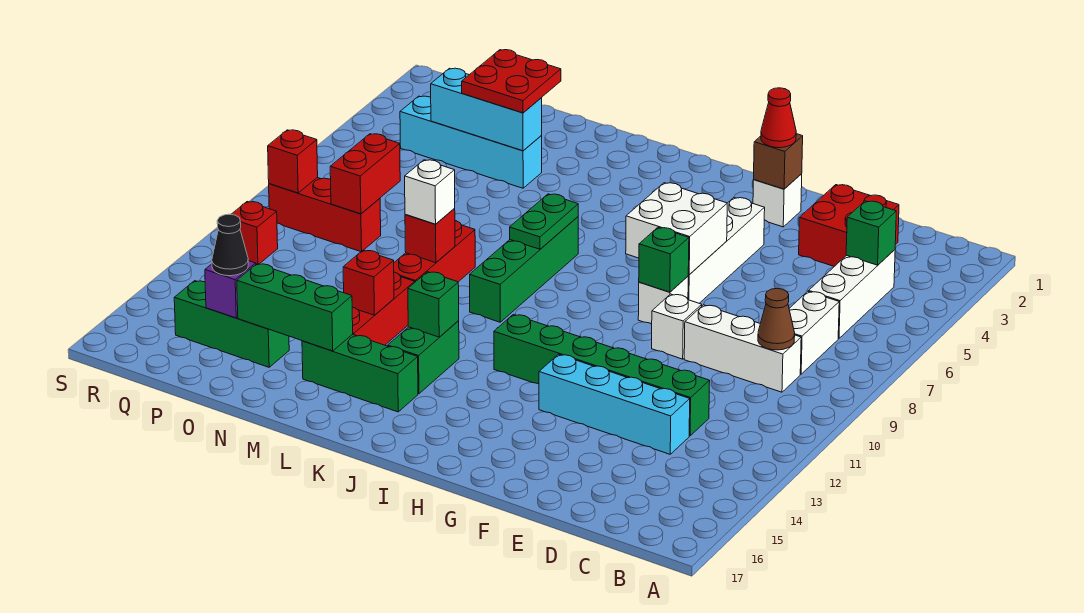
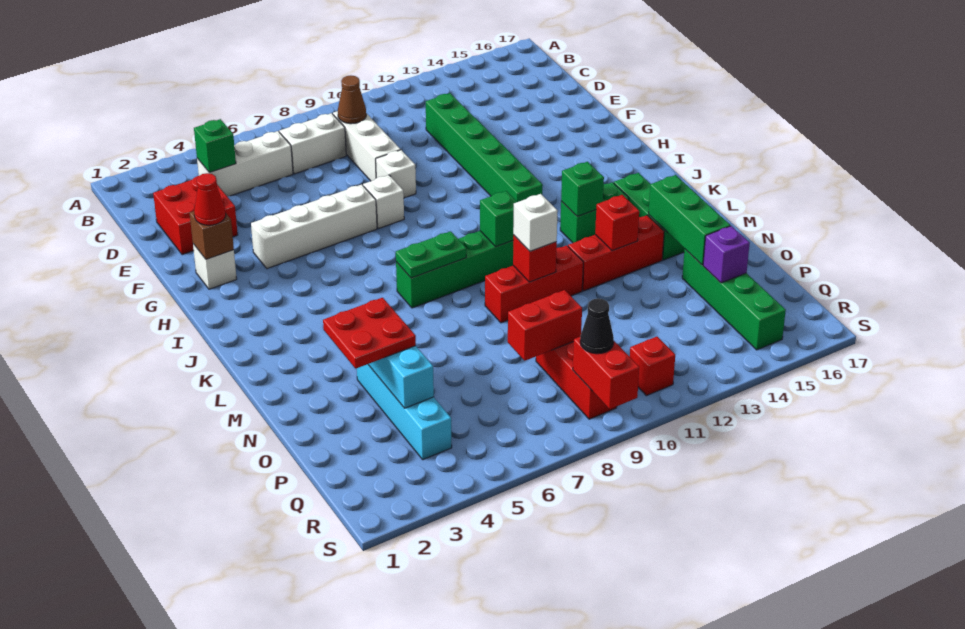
cyan brick D13:G13 level 1 -> none
white brick G6:H7 level 2 -> none
green brick G8 level 2 -> green brick K10 level 2
green brick O15:Q15 level 1 -> green brick O15:R15 level 1
black cone P15 level 3 -> black cone R9 level 3
red brick R9 level 2 -> red brick R9:S9 level 2

